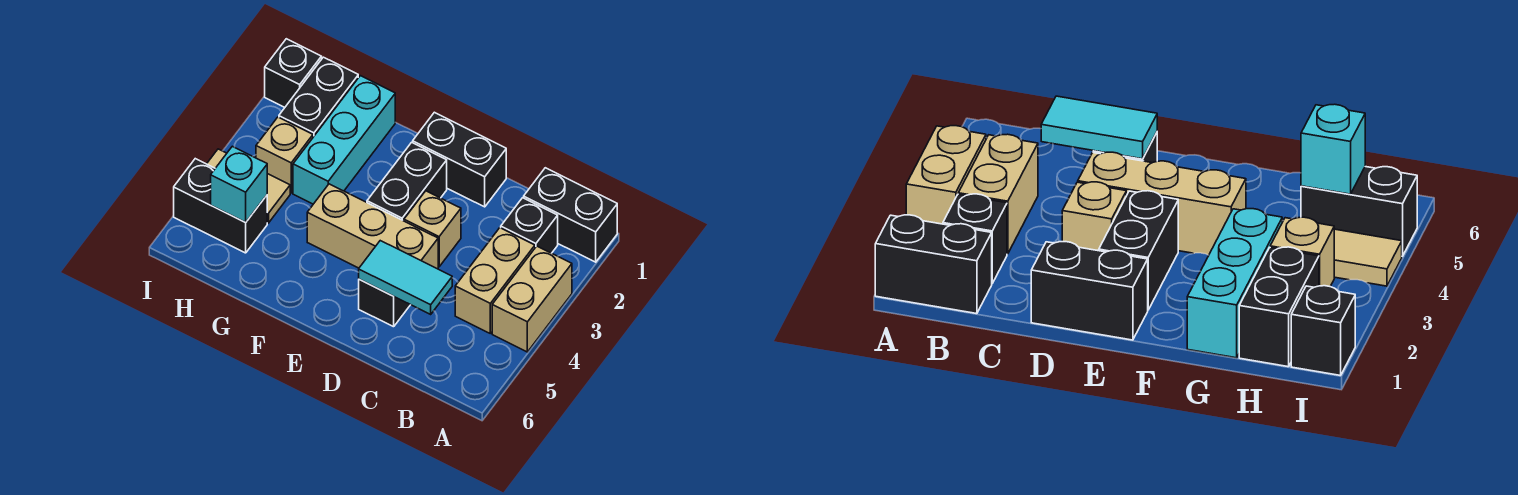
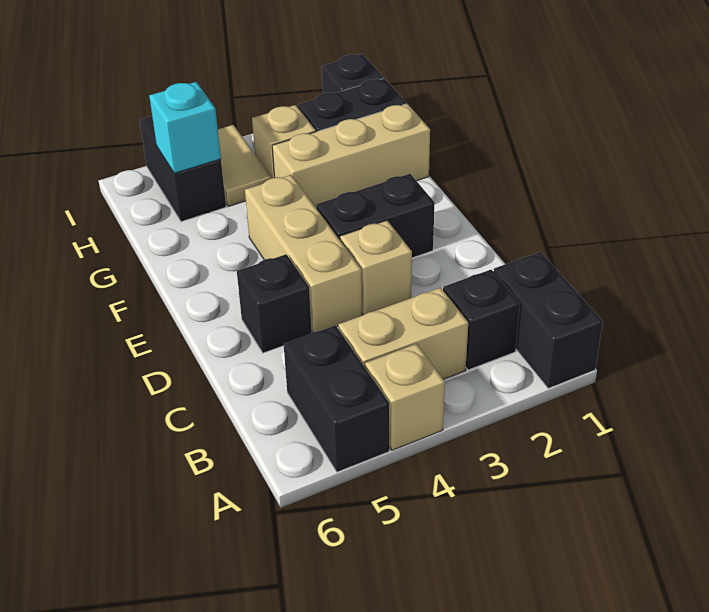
tan brick A3:A4 level 1 -> tan brick A4 level 1
cyan tile C5:D5 level 2 -> none
black brick D1:E1 level 1 -> black brick A5:B5 level 1
cyan brick G1:G3 level 1 -> tan brick G1:G3 level 1

